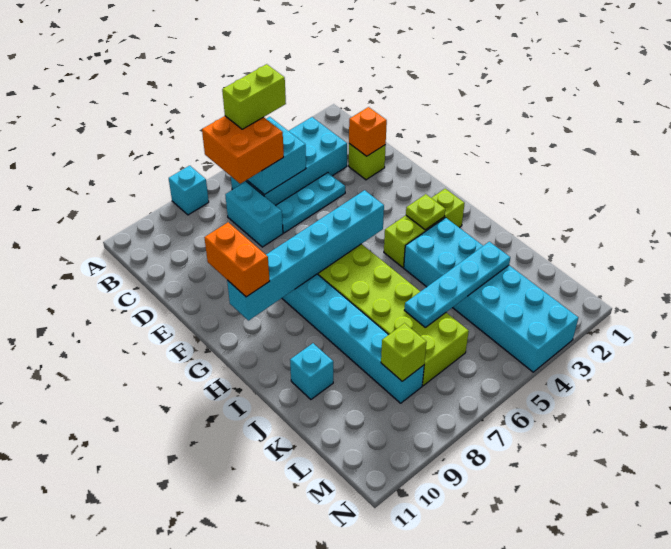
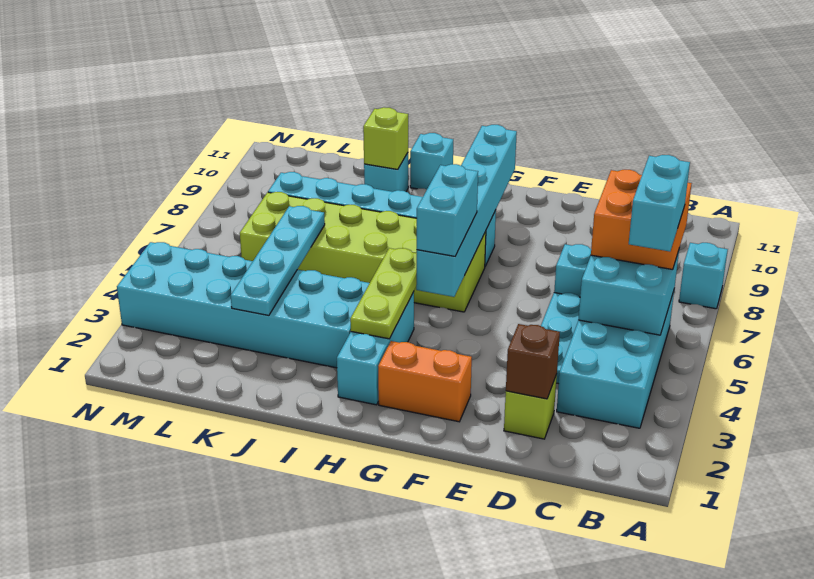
lime brick B5:B6 level 4 -> cyan brick B5:B6 level 4
orange brick D2 level 2 -> brown brick D2 level 2
orange brick F10:G10 level 3 -> orange brick F2:G2 level 1
none -> cyan brick G5:G6 level 3
lime brick H2:H4 level 1 -> cyan brick H2:H4 level 1
lime plate H3 level 2 -> lime plate H3:H5 level 2
none -> cyan brick I11 level 1
lime brick L8 level 2 -> lime brick J10 level 2

